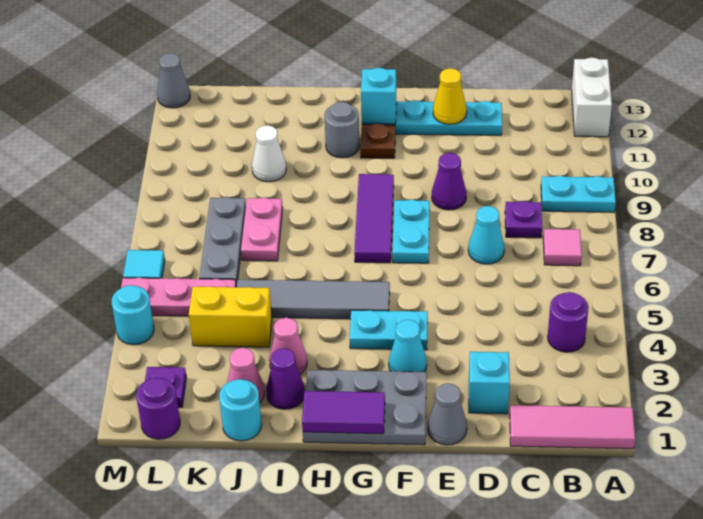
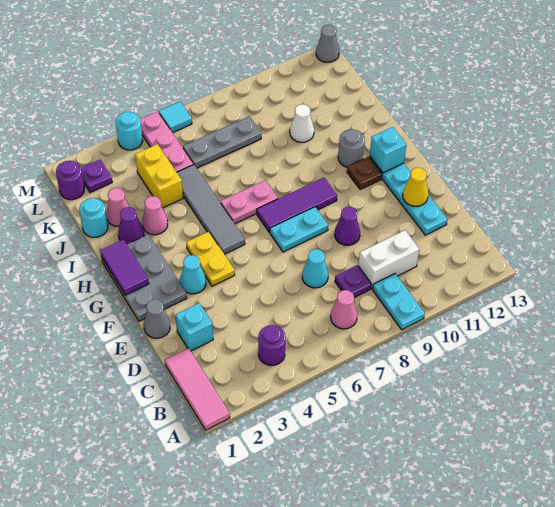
white brick A12:A13 level 1 -> white brick C9:C10 level 1
pink tile B7 level 1 -> pink cone B7 level 1
cyan plate F4:G4 level 1 -> yellow plate F4:G4 level 1
pink plate J7:J8 level 1 -> pink plate H6:H7 level 1

